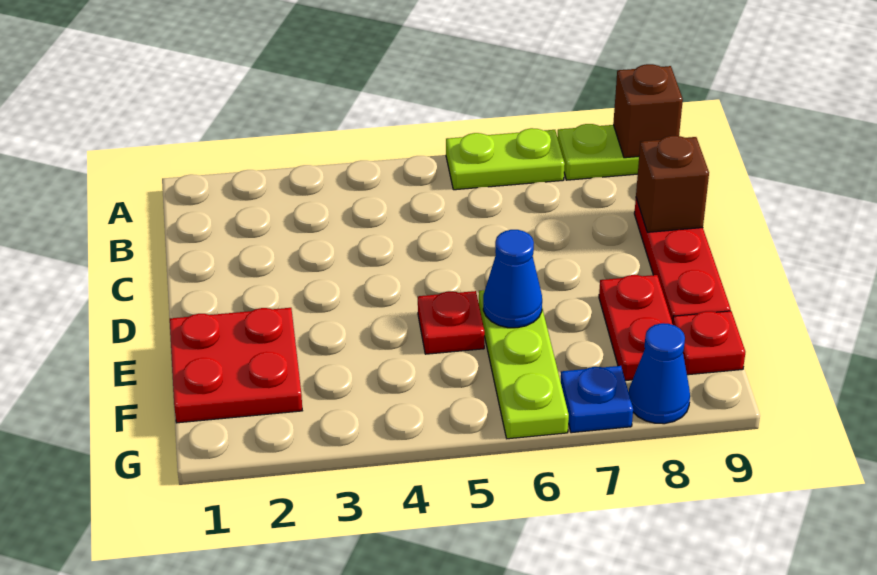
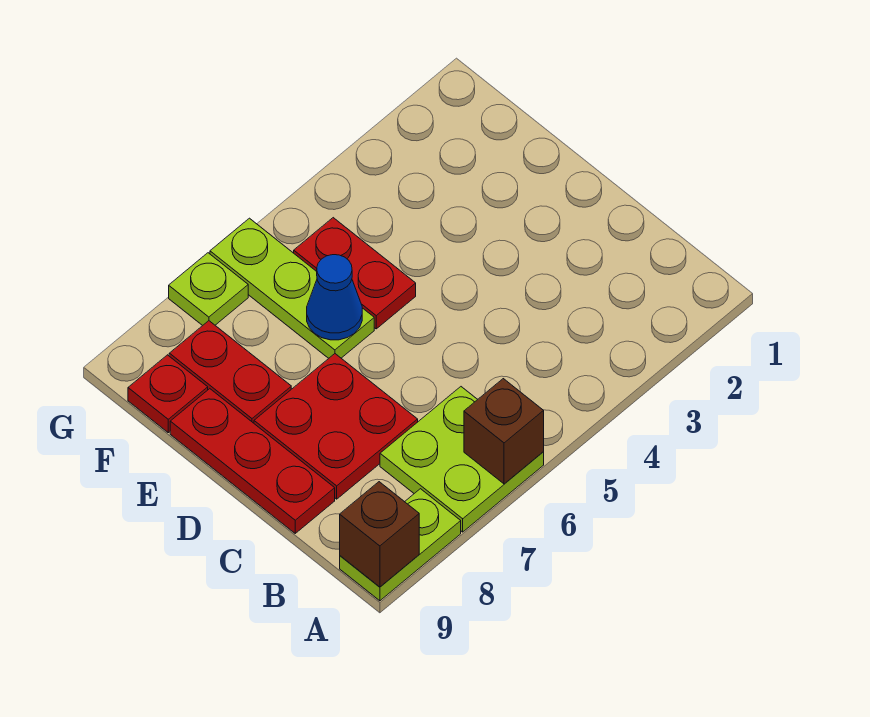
lime plate A6:A7 level 1 -> lime plate A6:B7 level 1
brown brick C9 level 2 -> brown brick A6 level 2
red plate E1:F2 level 1 -> red plate C7:D8 level 1
red plate E5 level 1 -> red plate E5:F5 level 1
blue plate G7 level 1 -> lime plate G7 level 1
blue cone G8 level 1 -> none

